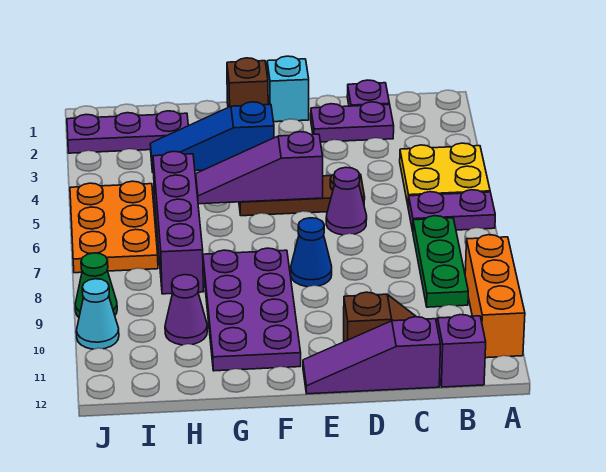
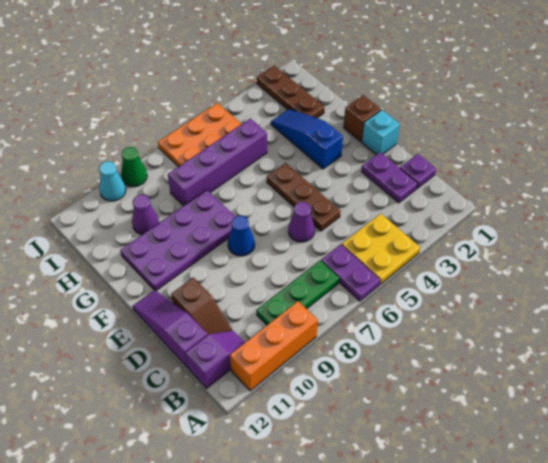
purple slope E5:G5 level 2 top E -> none
purple plate H2:J2 level 1 -> brown plate H2:J2 level 1

